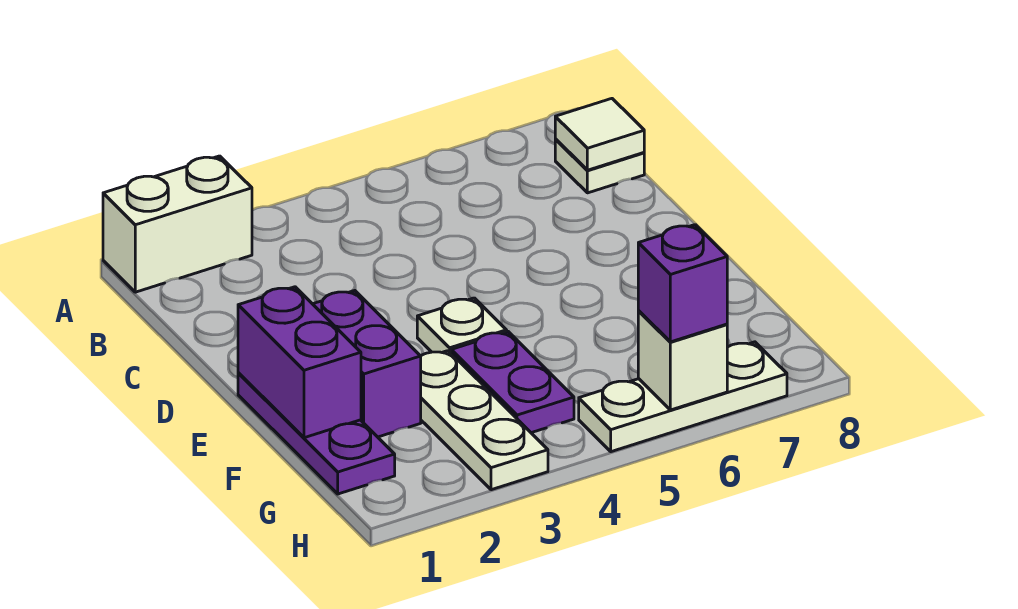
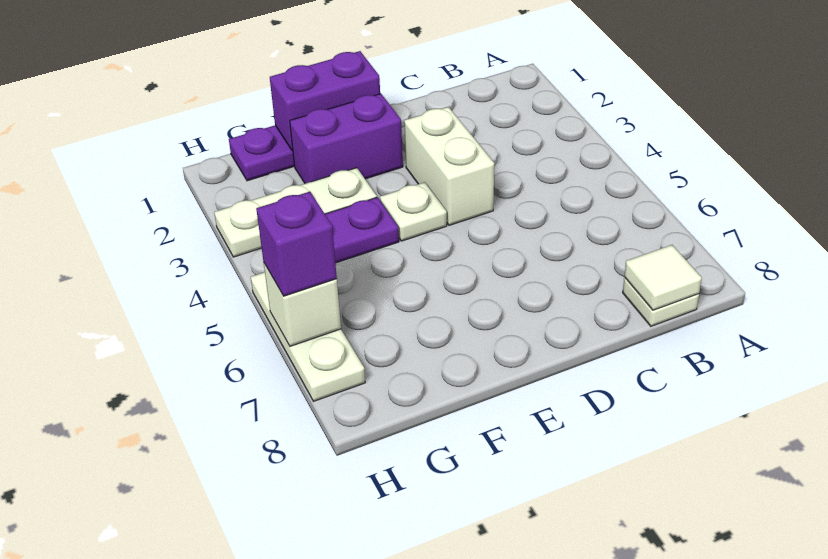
white brick A1:A2 level 1 -> white brick D3:D4 level 1

